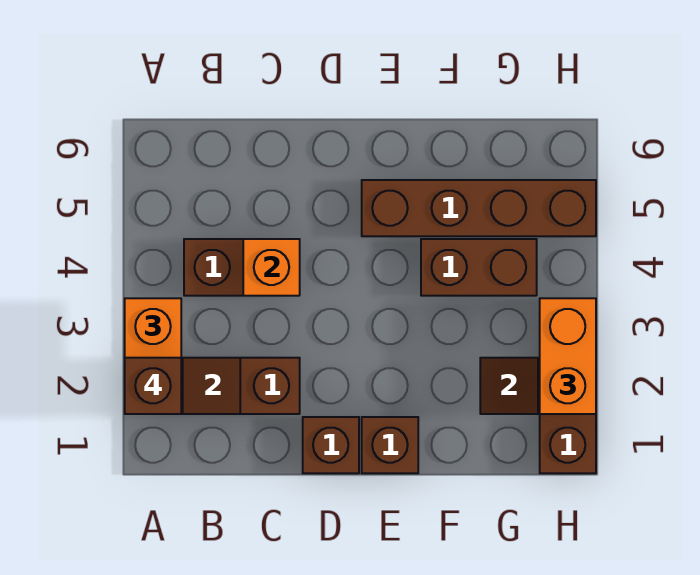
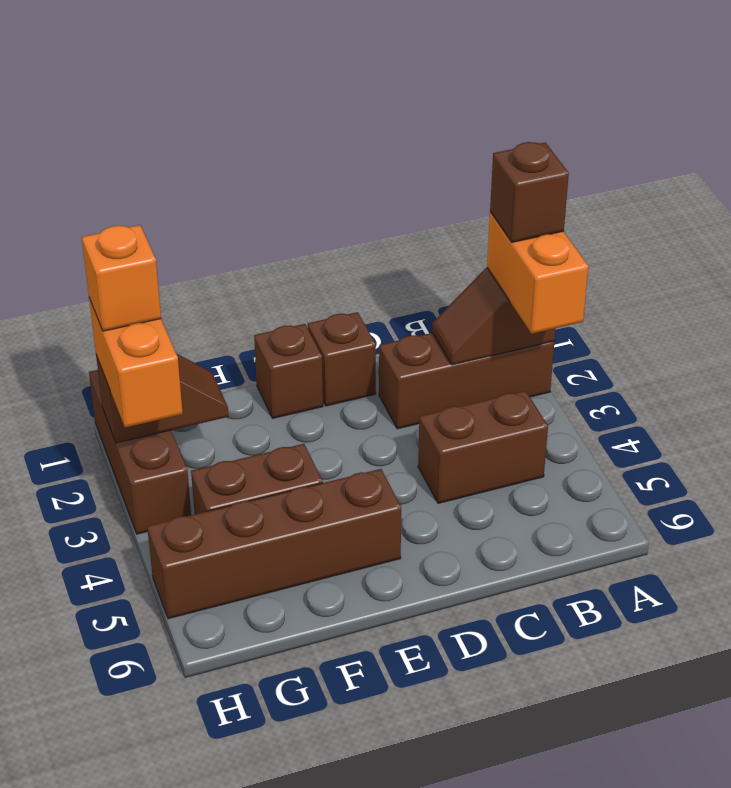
orange brick C4 level 2 -> orange brick H2 level 4

